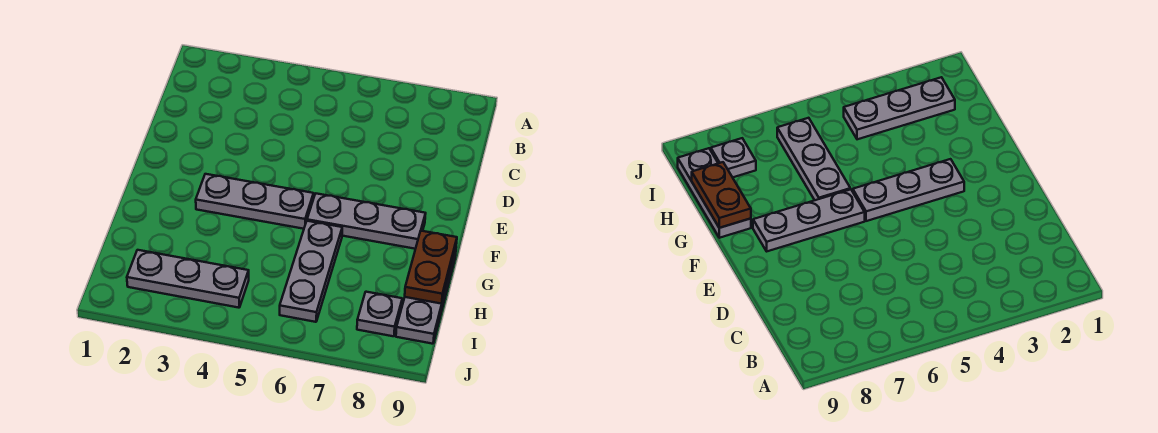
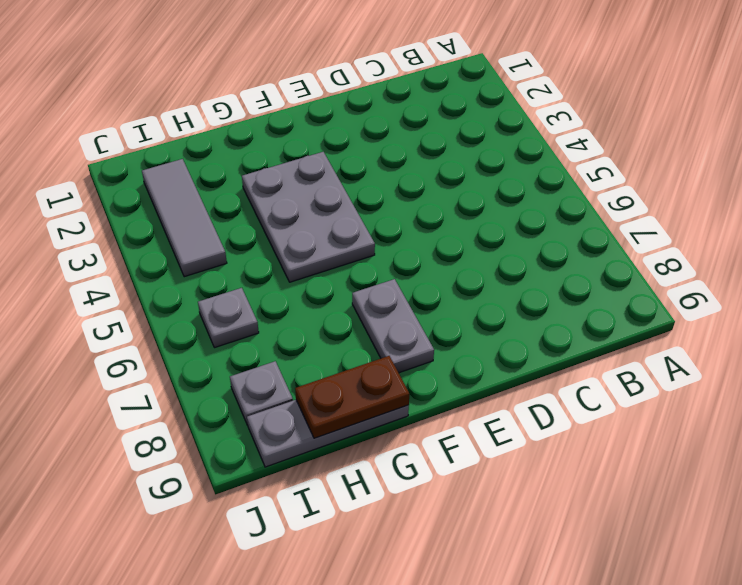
grey plate F3:F5 level 1 -> grey plate F3:G5 level 1
grey plate F6:F8 level 1 -> grey plate F7:F8 level 1
grey plate G6:I6 level 1 -> grey plate I6 level 1
grey plate I2:I4 level 1 -> grey tile I2:I4 level 1

